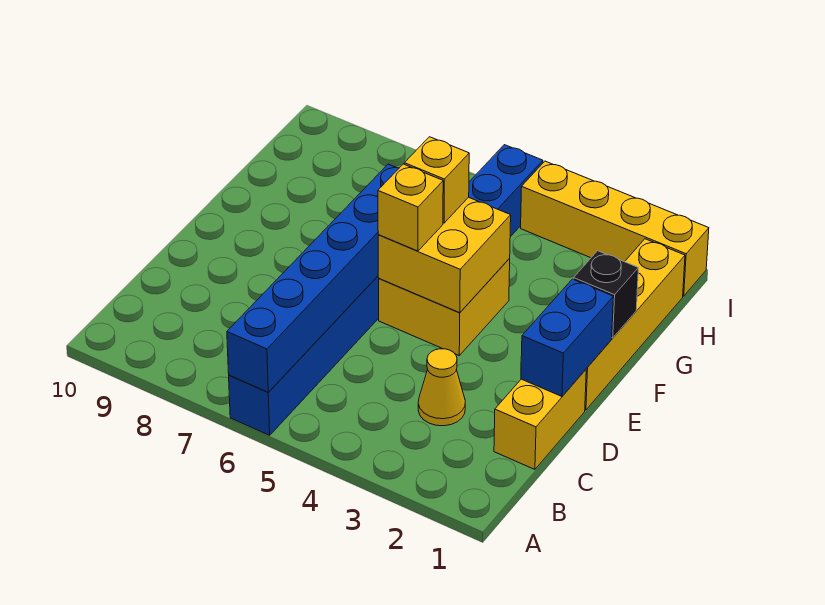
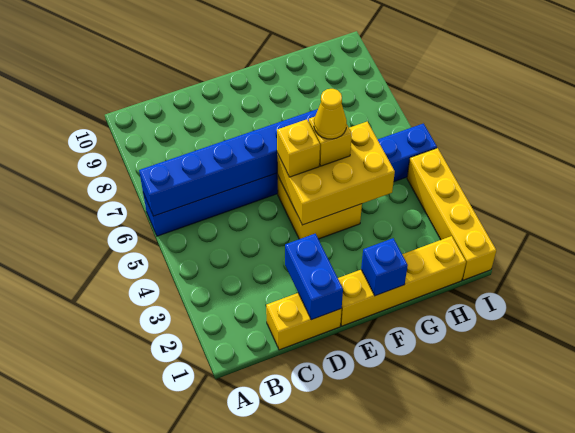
yellow cone C3 level 1 -> yellow cone F5 level 4
blue brick D1:E1 level 2 -> blue brick D1:D2 level 2
yellow brick E4:F5 level 2 -> yellow brick E4:G5 level 2
black brick F1 level 2 -> blue brick F1 level 2

